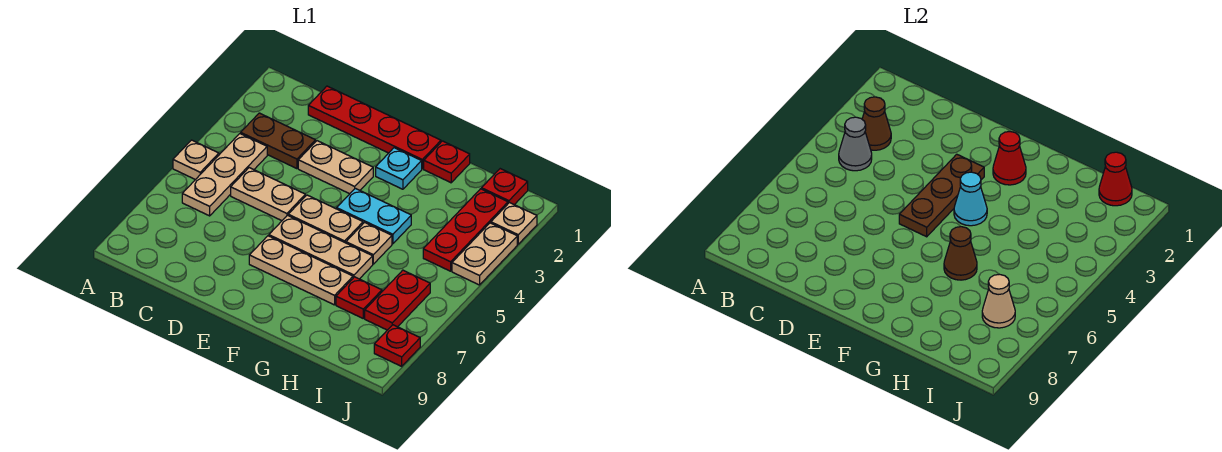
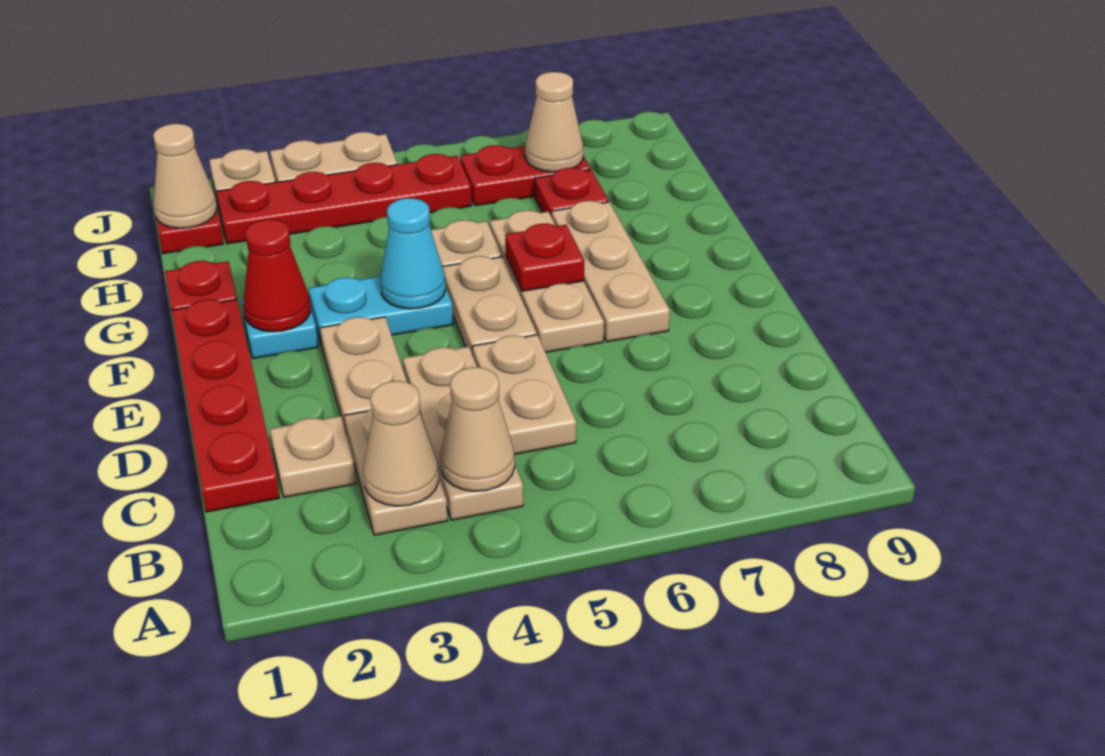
tan plate A5 level 1 -> tan plate C2 level 1
brown plate B3:C3 level 1 -> tan plate B3:C3 level 1
brown cone B3 level 2 -> tan cone B3 level 2
tan plate B4:B6 level 1 -> tan plate B4:D4 level 1
grey cone B4 level 2 -> tan cone B4 level 2
brown plate E3:E5 level 2 -> none
cyan plate F4:G4 level 1 -> cyan plate F3:F4 level 1
brown cone G6 level 2 -> none
red cone I1 level 2 -> tan cone I1 level 2
red plate I2:I4 level 1 -> red plate I2:I5 level 1
red plate J8 level 1 -> red plate F6 level 2

